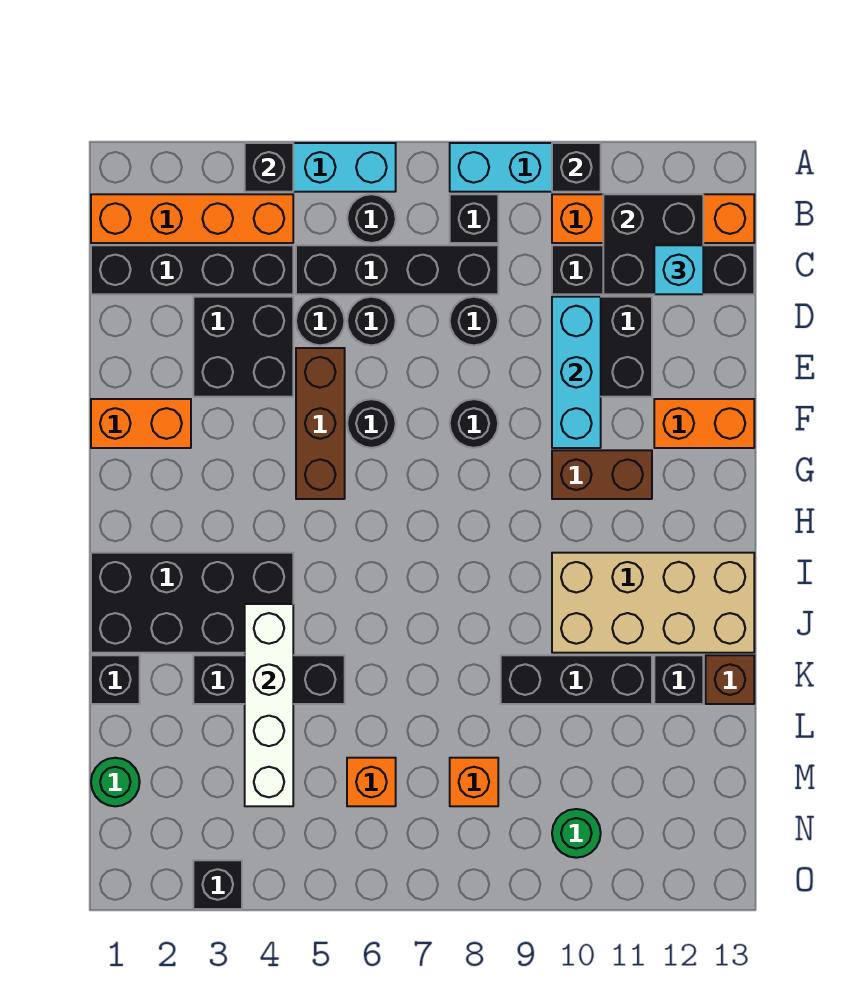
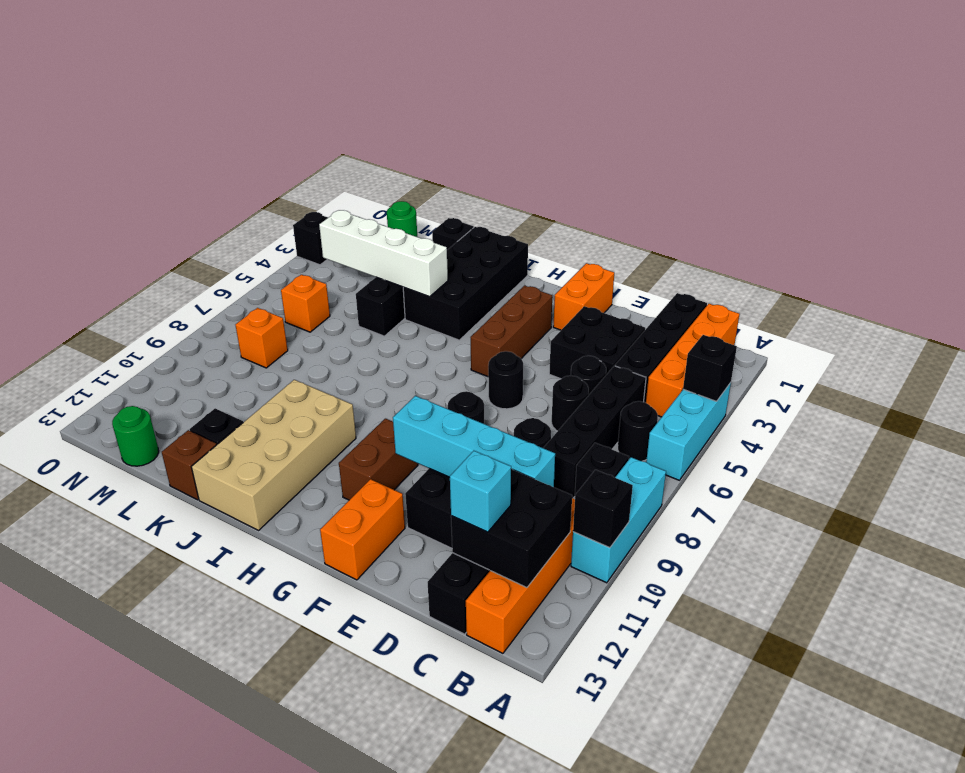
cyan brick D10:F10 level 2 -> cyan brick C10:F10 level 2
brown brick E5:G5 level 1 -> brown brick G3:G5 level 1
black brick K9:K11 level 1 -> none
green round brick N10 level 1 -> green round brick M13 level 1

